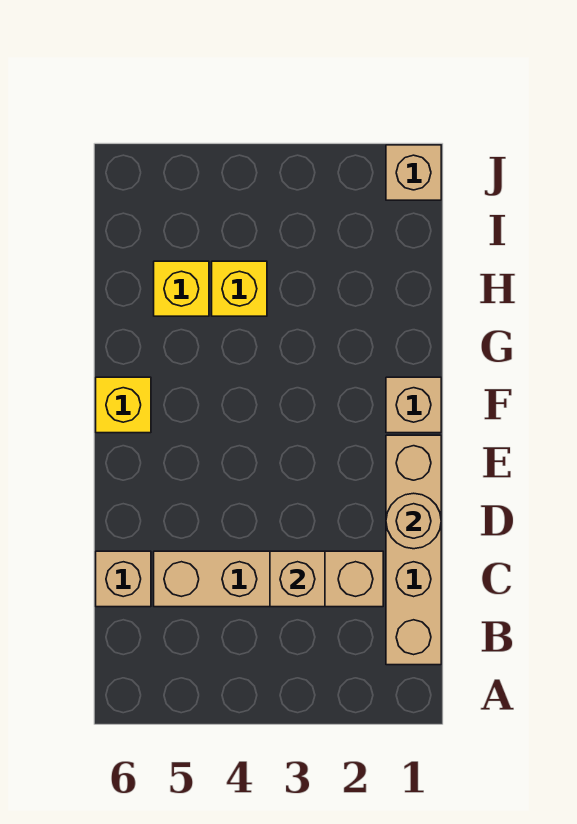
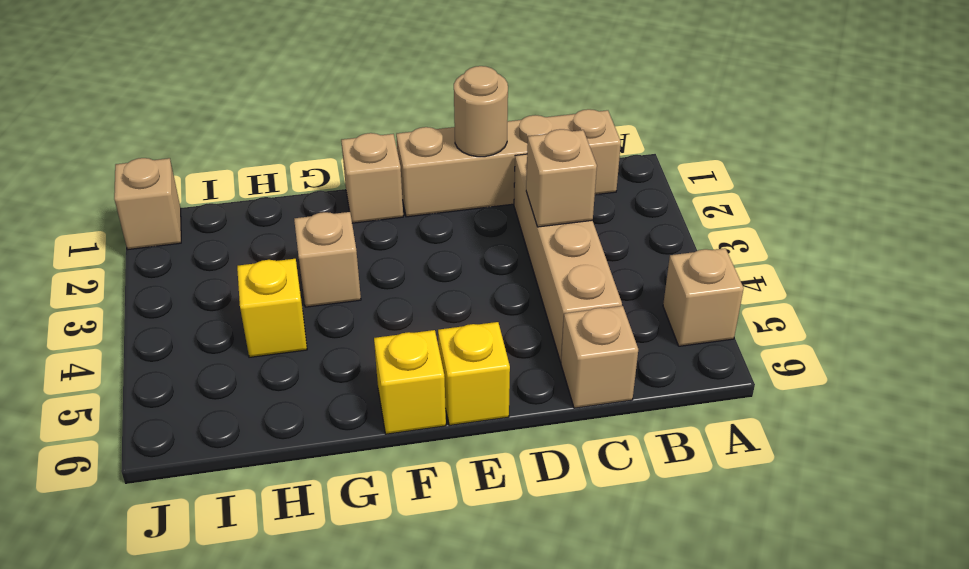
none -> tan brick A5 level 1
none -> tan brick G3 level 1
yellow brick H5 level 1 -> yellow brick E6 level 1

